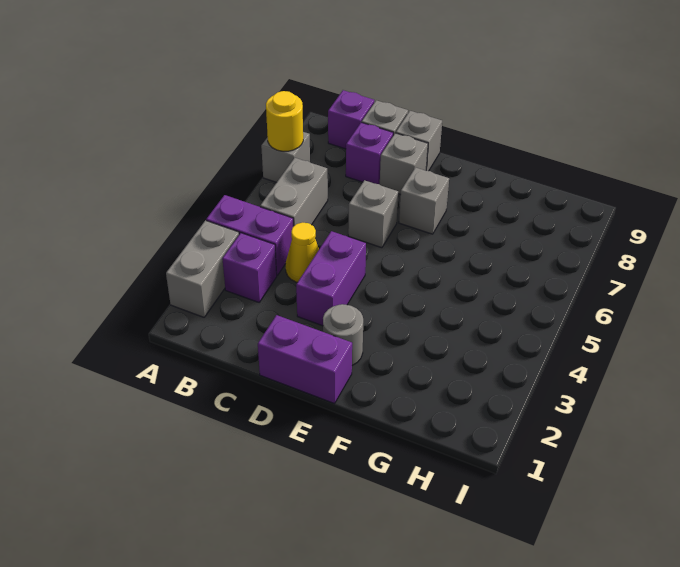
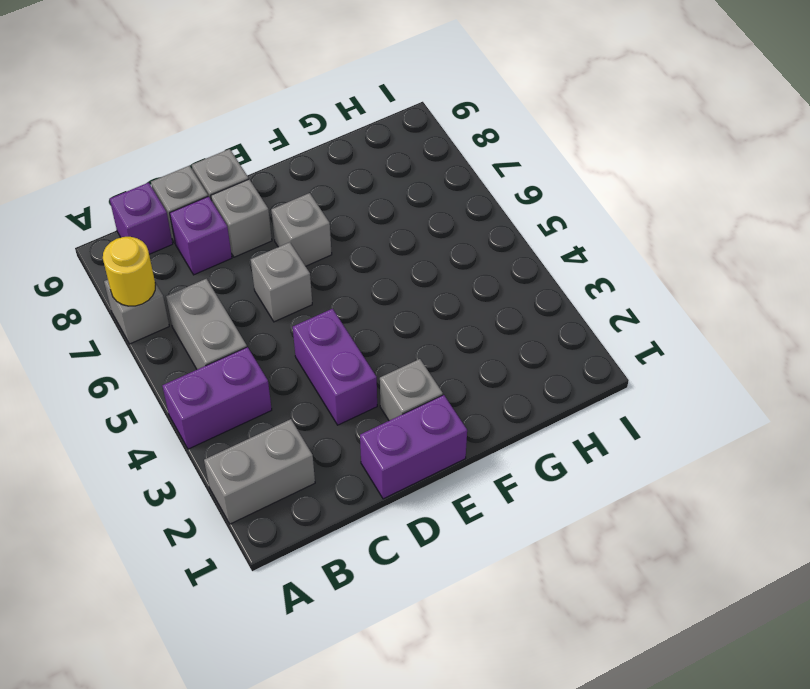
grey brick A2:A3 level 1 -> grey brick A2:B2 level 1
purple brick B3 level 1 -> none
yellow cone C4 level 1 -> none
grey round brick E2 level 1 -> grey brick E2 level 1

